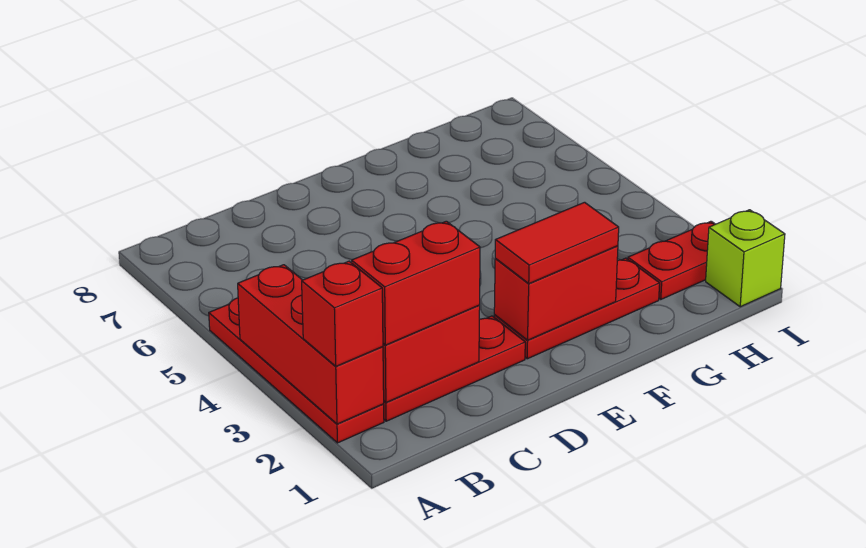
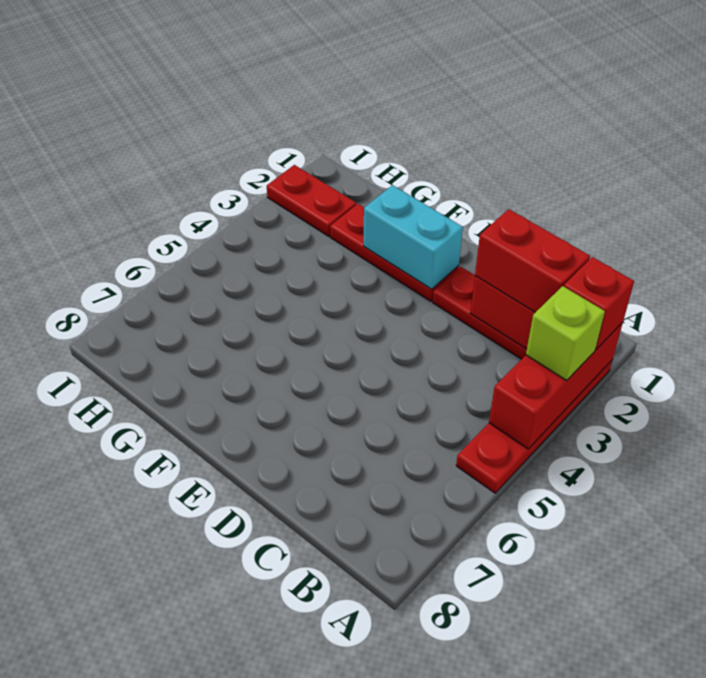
red brick E2:F2 level 2 -> cyan brick E2:F2 level 2
red tile E2:F2 level 3 -> none
lime brick I1 level 1 -> lime brick A3 level 3

